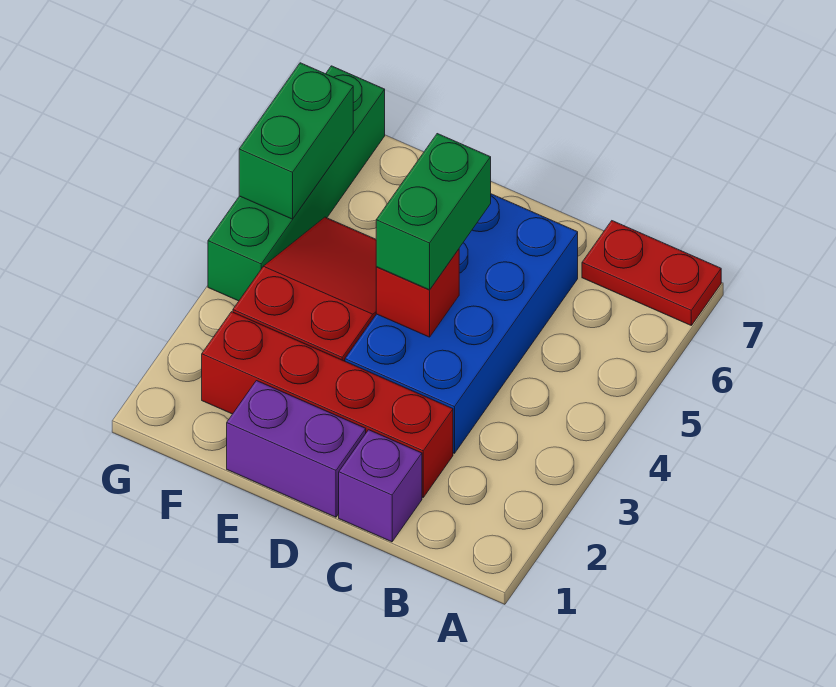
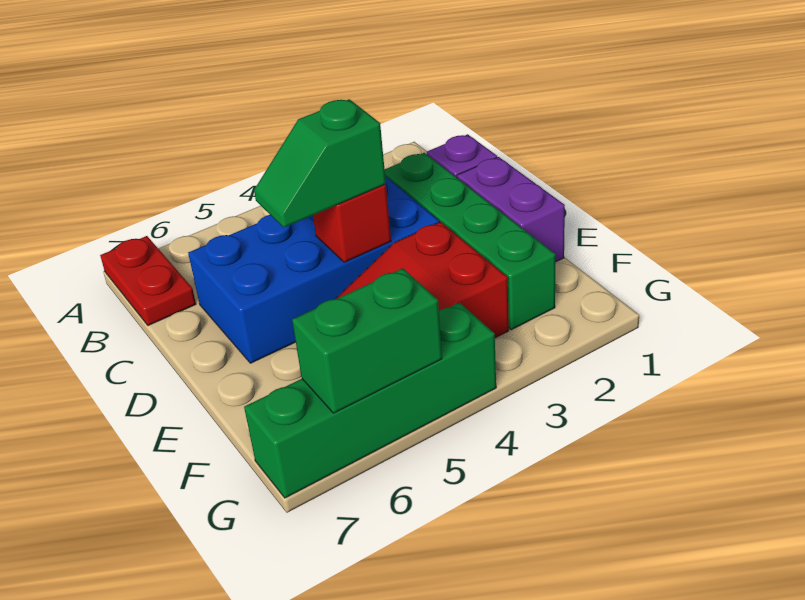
red brick C2:F2 level 1 -> green brick C2:F2 level 1
green brick D4:D5 level 3 -> green slope D4:D5 level 3 top 4

